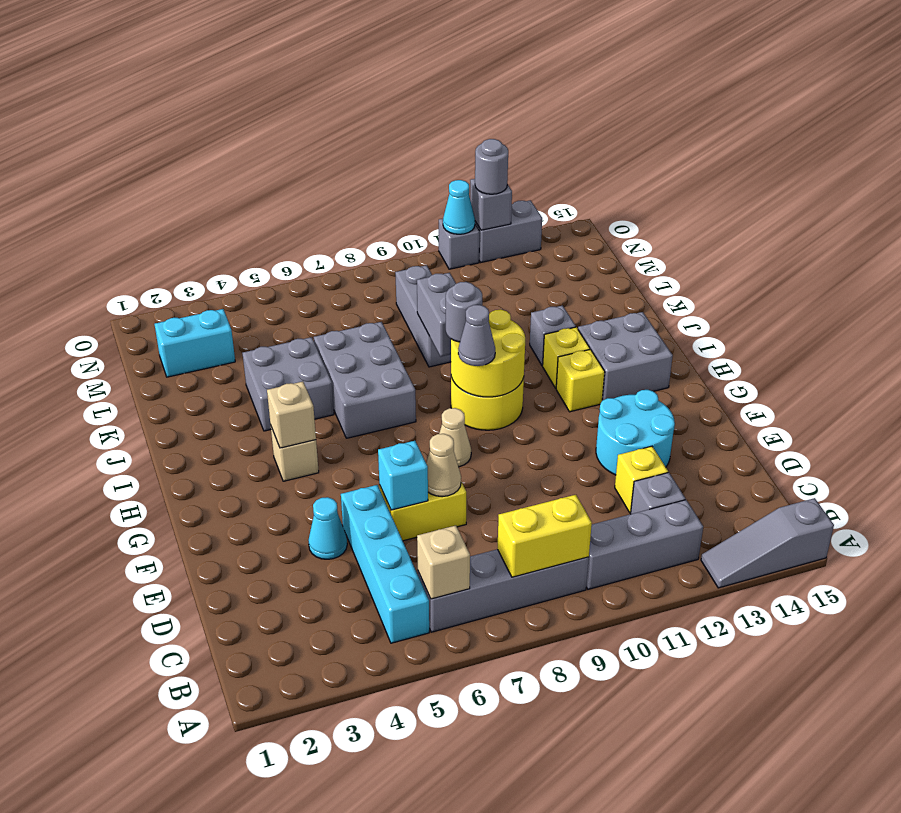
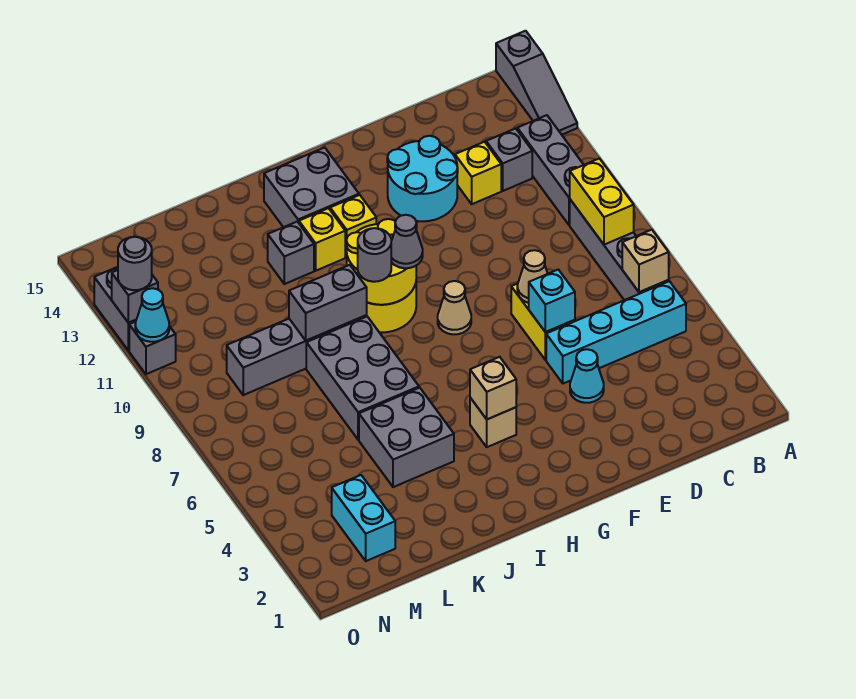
grey brick I6:K7 level 1 -> grey brick J6:K8 level 1

